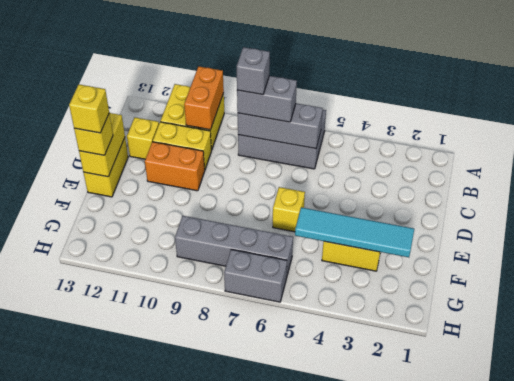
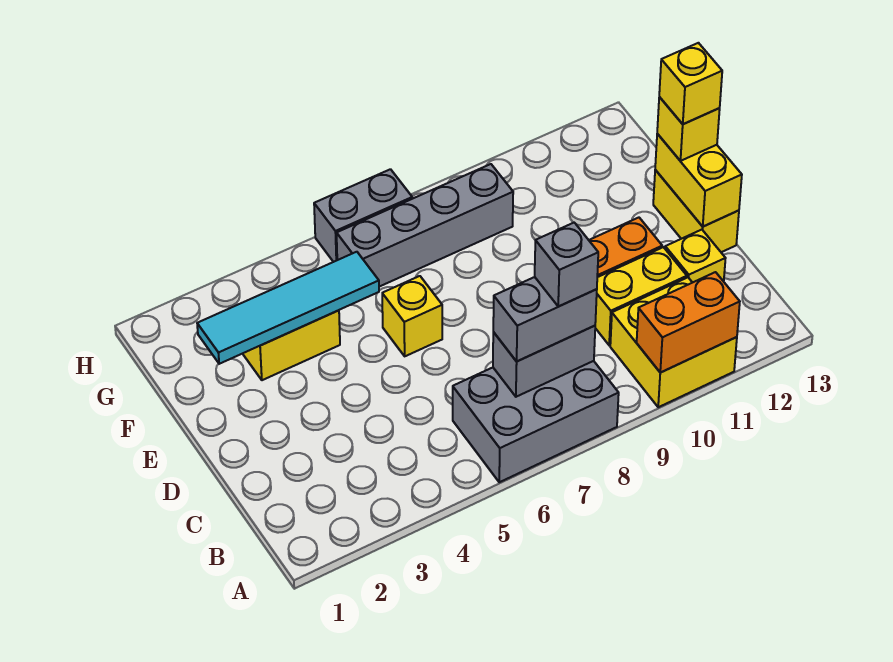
orange brick A10:B10 level 2 -> orange brick A10:A11 level 2
grey brick B6:B8 level 2 -> grey brick B7:B8 level 2

